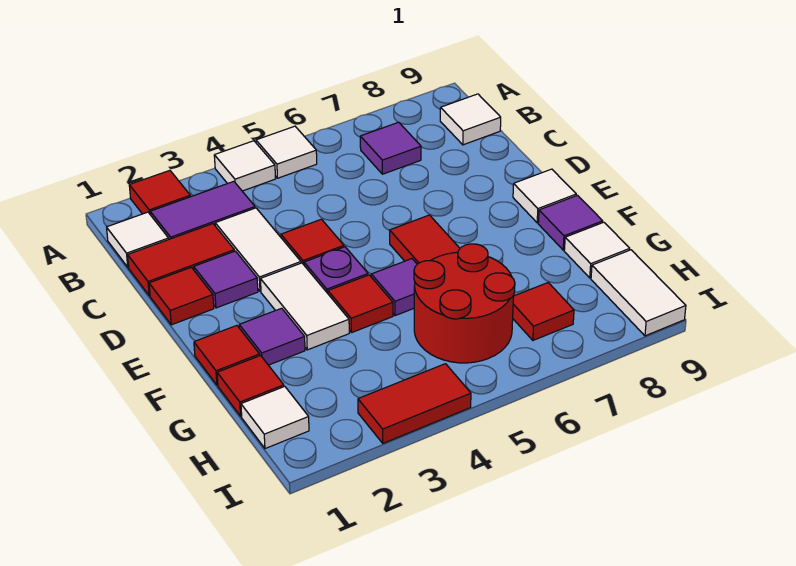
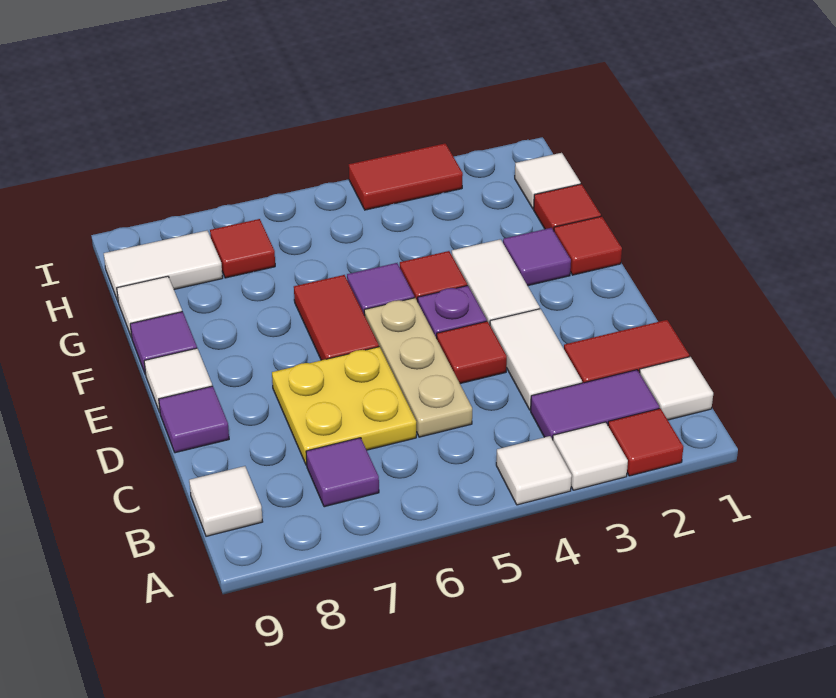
white tile A5 level 1 -> white tile A3 level 1
none -> tan plate C5:E5 level 1
none -> yellow plate C6:D7 level 1
red tile D1 level 1 -> none
purple tile D2 level 1 -> purple tile D9 level 1
red round brick G5:H6 level 1 -> none
white tile H9:I9 level 1 -> white tile H8:H9 level 1

